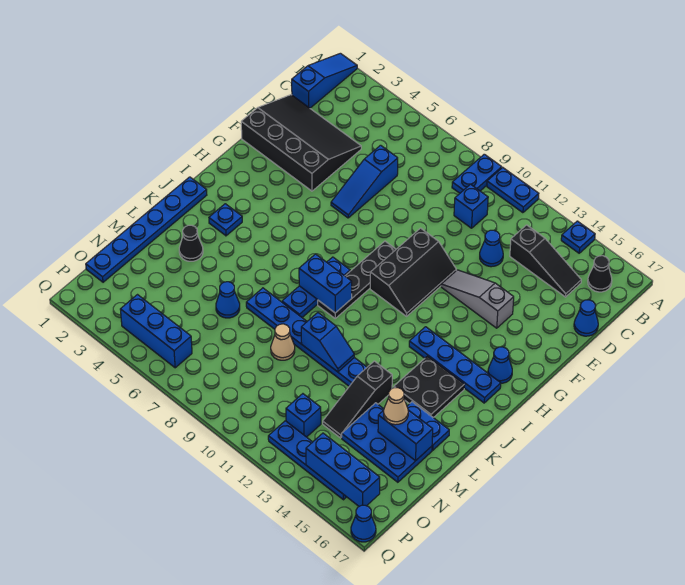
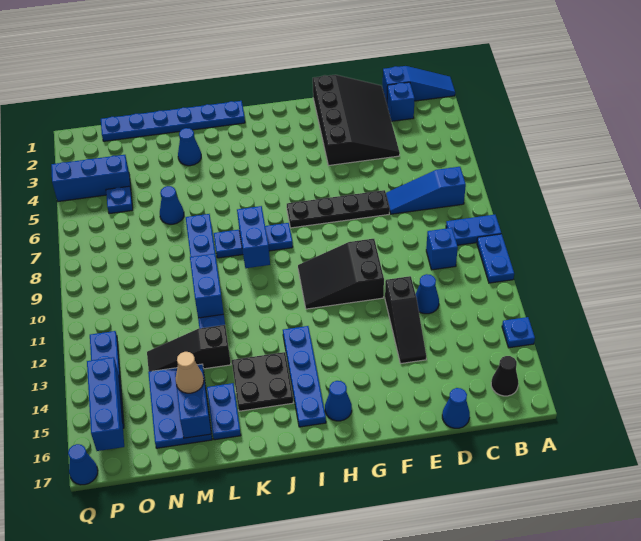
black slope C13:C15 level 1 top 13 -> black slope E12:E14 level 1 top 12
blue slope D6:F6 level 1 top D -> blue slope B7:D7 level 1 top B
black slope F10:H11 level 1 top 10 -> black slope F10:H11 level 1 top F
grey slope F12:F14 level 1 top 14 -> none
black plate G9:J9 level 1 -> black plate E7:H7 level 1
blue plate J3 level 1 -> blue plate O5 level 1
black cone L3 level 1 -> blue cone L3 level 1
blue slope L10:L11 level 2 top 10 -> blue brick L10:L11 level 2
tan cone M9 level 1 -> none
blue brick O12 level 1 -> blue brick C2 level 1
blue brick P4:P6 level 1 -> blue brick O4:Q4 level 1

